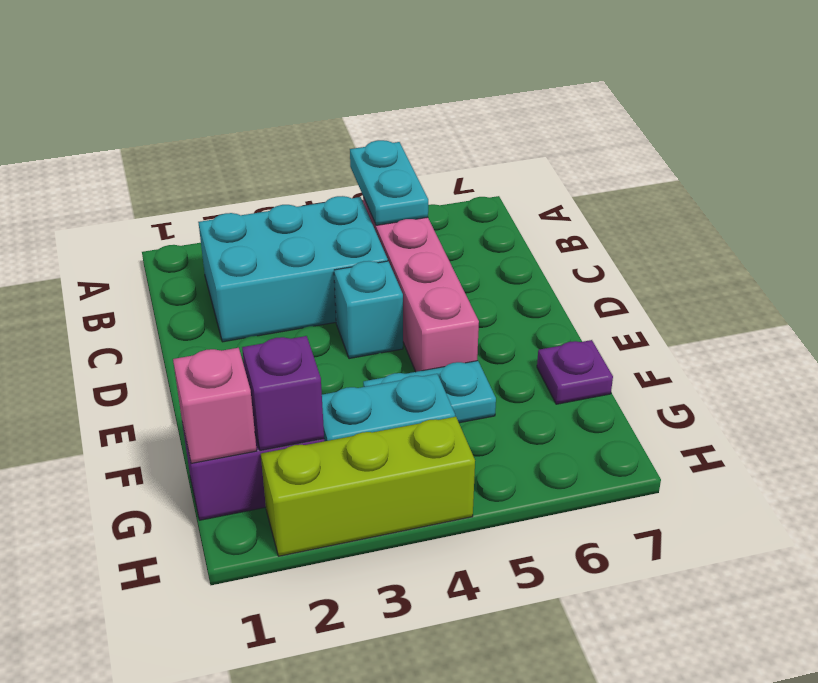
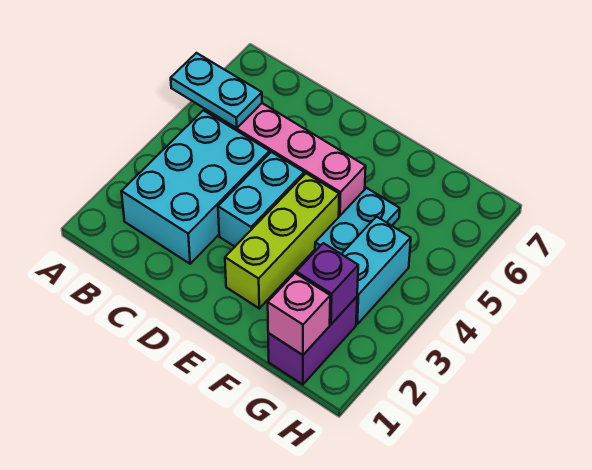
cyan brick D4 level 1 -> cyan brick D3:D4 level 1
purple plate F7 level 1 -> none
lime brick H2:H4 level 1 -> lime brick E2:E4 level 1

